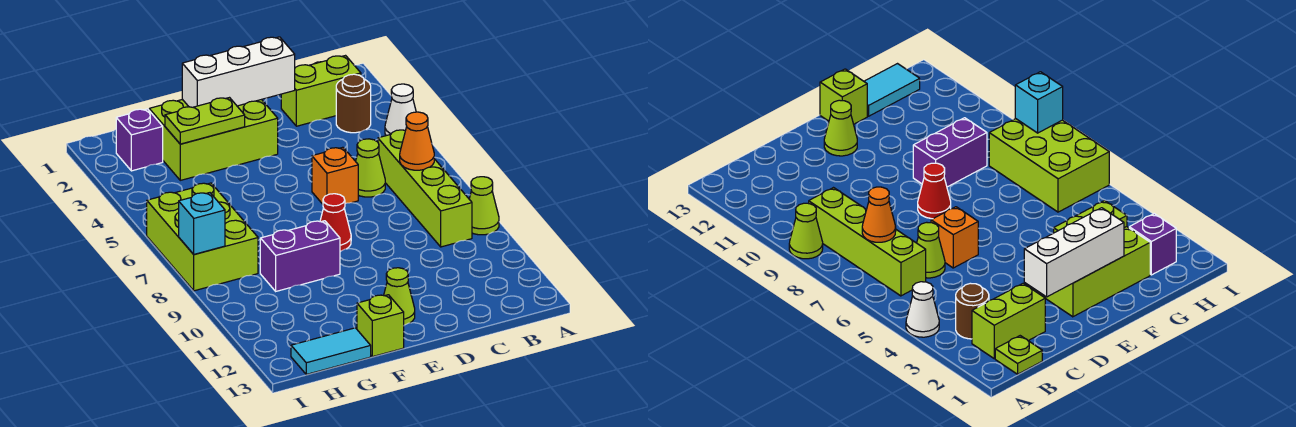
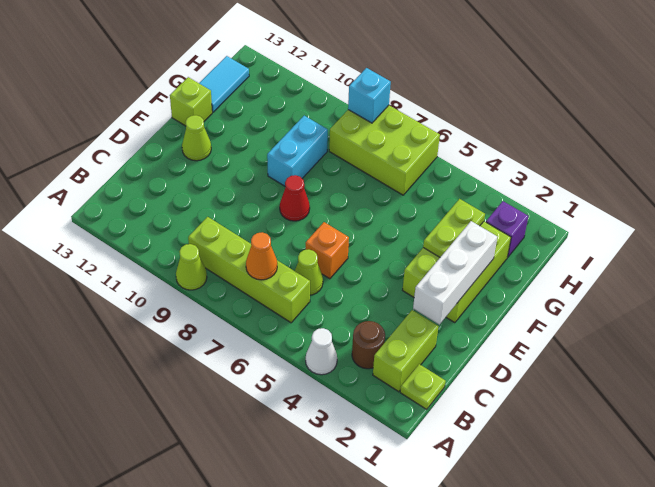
purple brick F9:G9 level 1 -> cyan brick F9:G9 level 1

